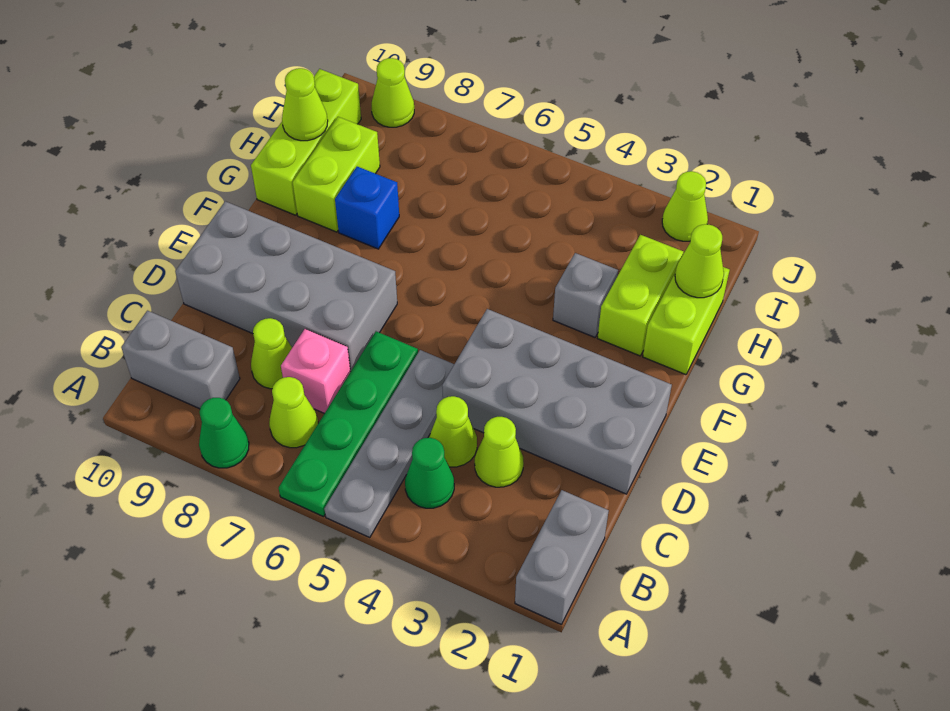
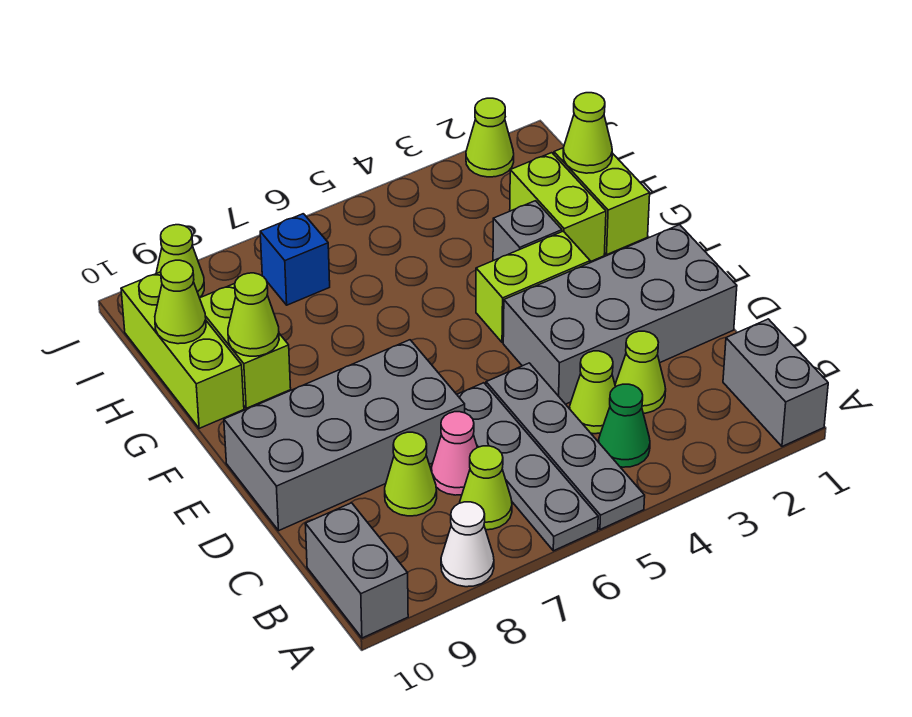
green plate A6:D6 level 1 -> grey plate A6:D6 level 1
green cone A8 level 1 -> white cone A8 level 1
grey brick B9:B10 level 1 -> grey brick A10:B10 level 1
pink brick C7 level 1 -> pink cone C7 level 1
none -> lime brick F3:F4 level 1
blue brick G8 level 1 -> blue brick I7 level 1
none -> lime cone G9 level 2

